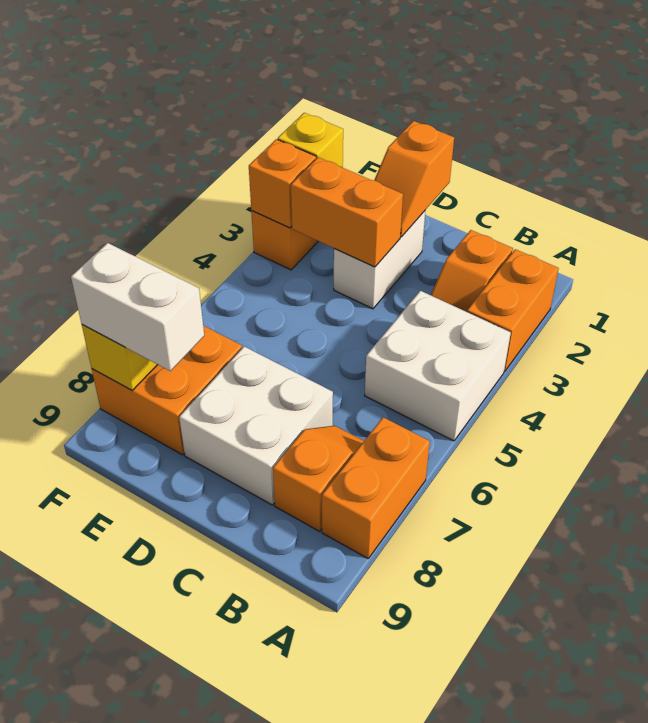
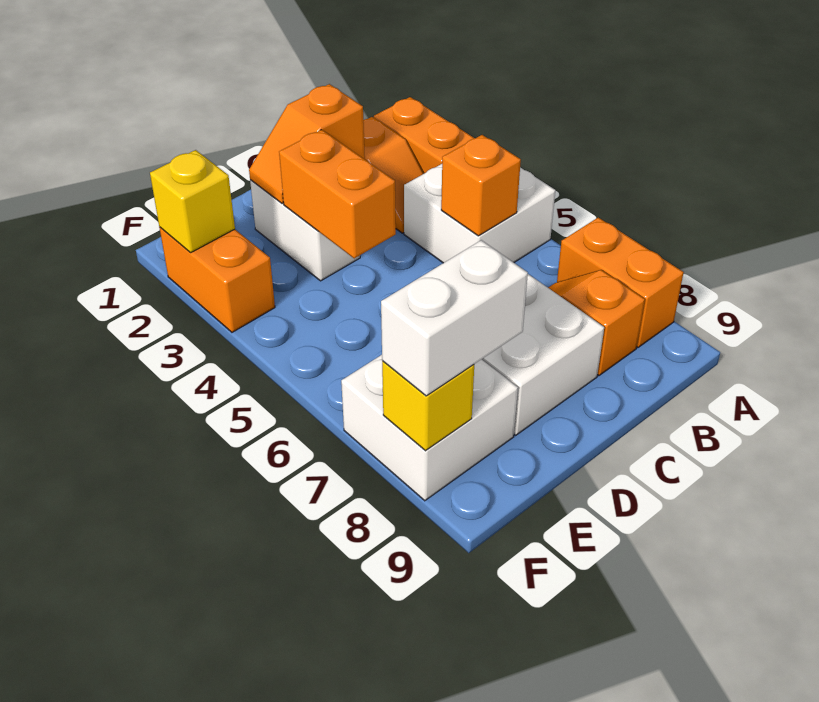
orange slope D1:D2 level 2 top 1 -> orange slope C2:D2 level 2 top C
orange brick D3:E3 level 2 -> orange brick D3:D4 level 2
orange brick E7:F8 level 1 -> white brick E7:F8 level 1
orange brick F3 level 2 -> orange brick B5 level 2

